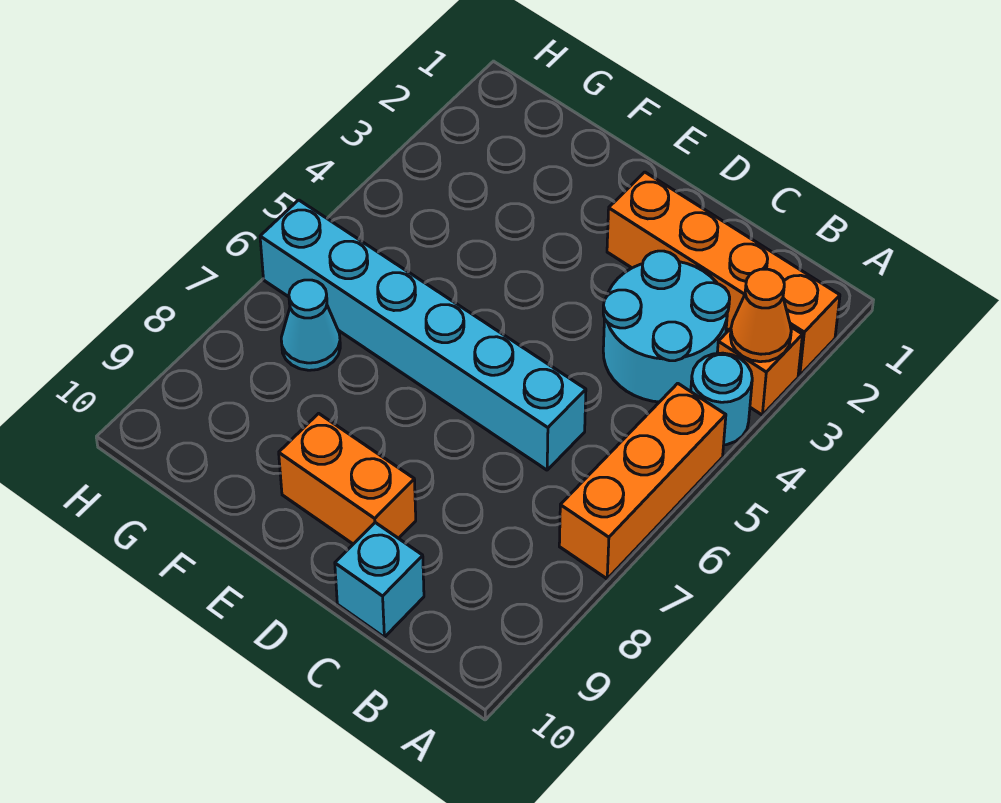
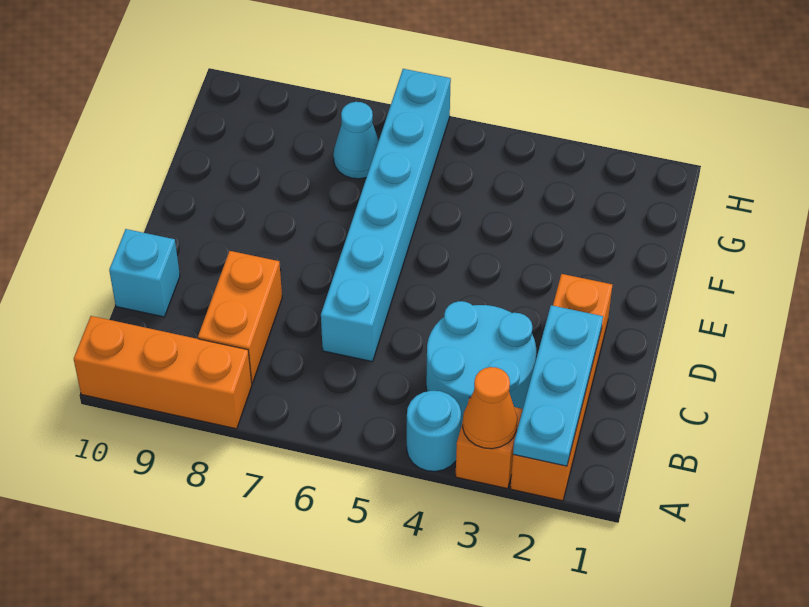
none -> cyan plate A2:C2 level 2
orange brick A5:A7 level 1 -> orange brick A8:A10 level 1
orange brick D9:E9 level 1 -> orange brick B8:C8 level 1

